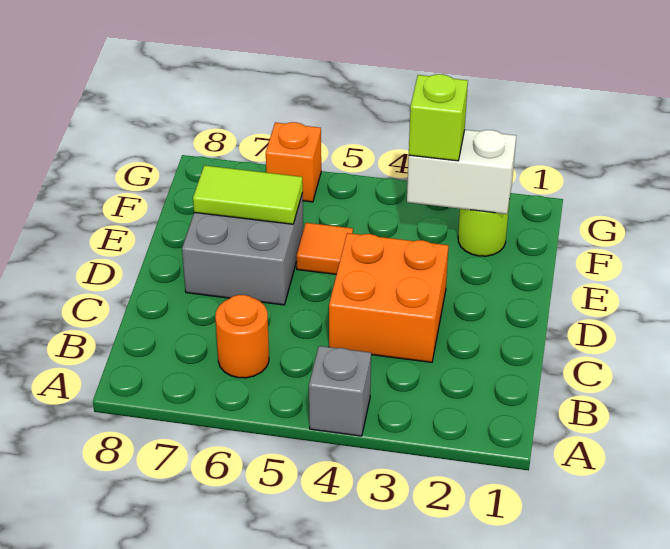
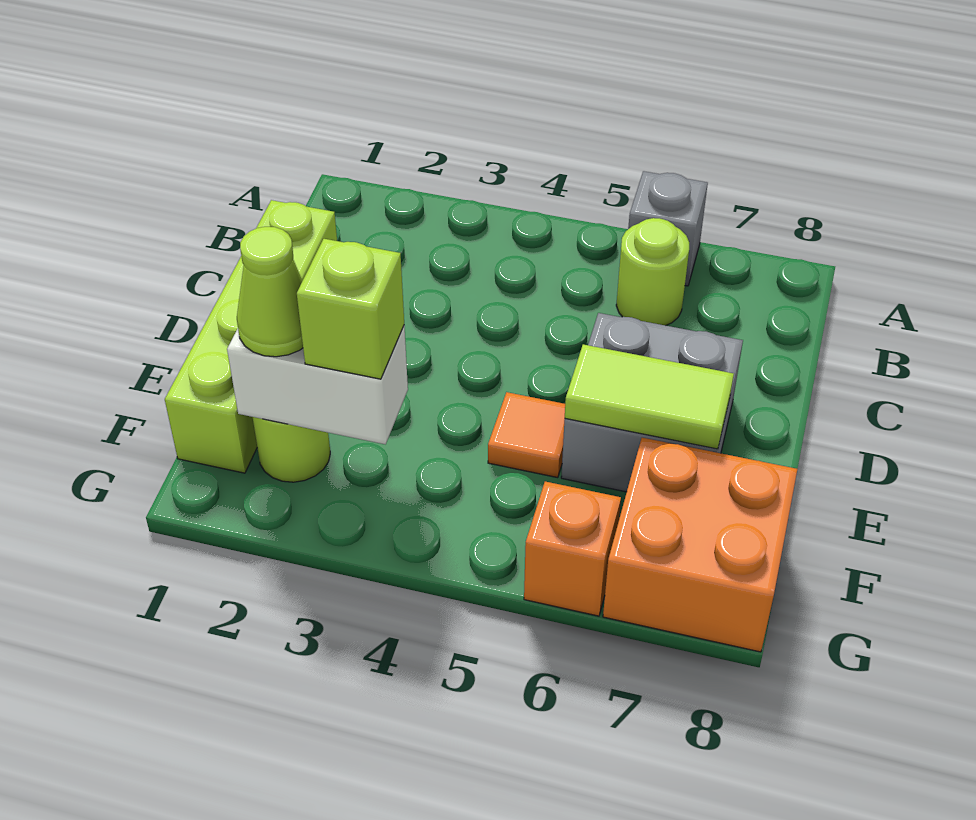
grey brick A4 level 1 -> grey brick A6 level 1
orange round brick B6 level 1 -> lime round brick B6 level 1
none -> lime brick C1:F1 level 1
orange brick C3:D4 level 1 -> orange brick F7:G8 level 1
none -> lime cone F2 level 3

